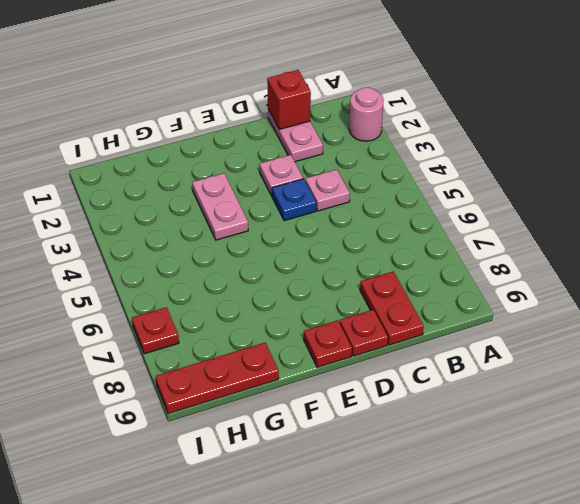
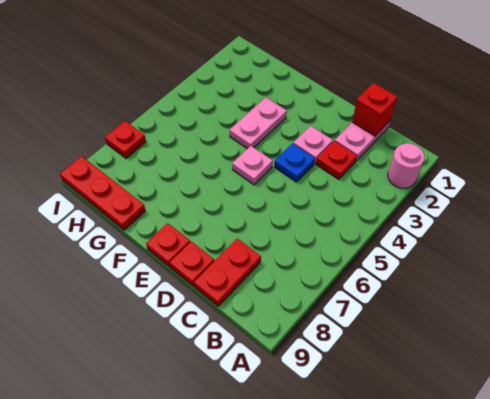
none -> red plate C3 level 1
pink plate C4 level 1 -> pink plate E5 level 1

